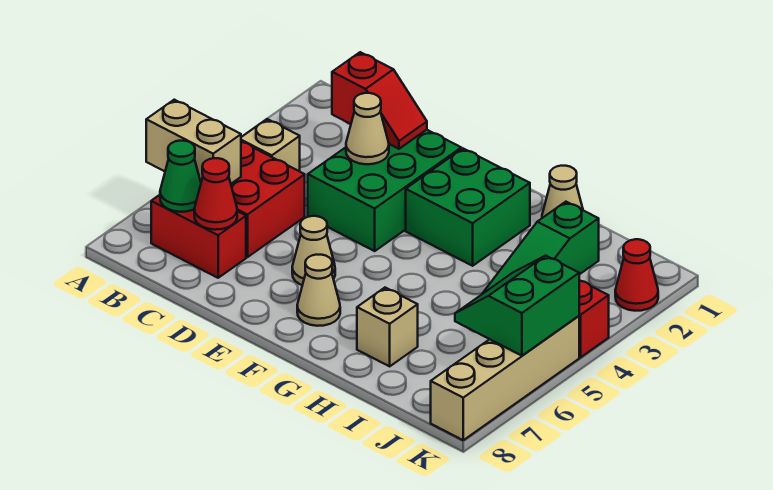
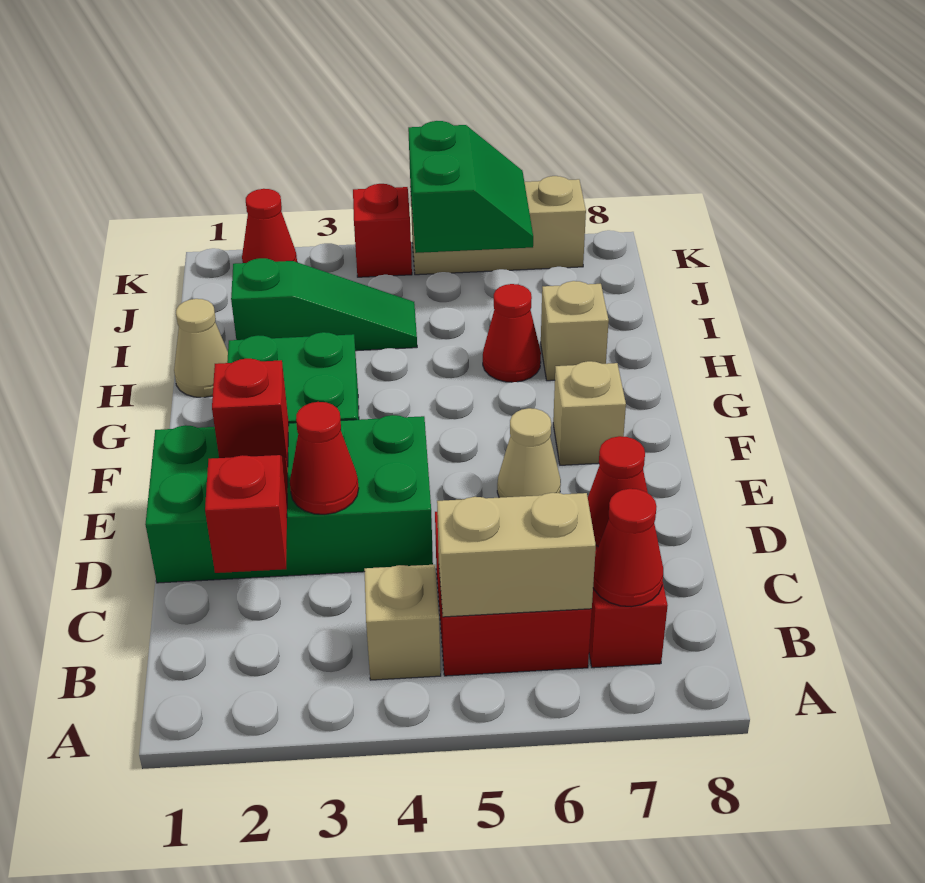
tan brick A6:B6 level 2 -> tan brick B5:B6 level 2
green cone B7 level 2 -> red cone B7 level 2
green brick D2:E4 level 1 -> green brick D1:E4 level 1
tan cone D3 level 2 -> red cone D3 level 2
none -> red brick E2 level 2
tan cone F7 level 1 -> tan brick F7 level 1
none -> red cone H6 level 1
green slope J5:K6 level 2 top K -> green slope J5:K6 level 2 top 5
tan brick K5:K8 level 1 -> tan brick K5:K7 level 1

